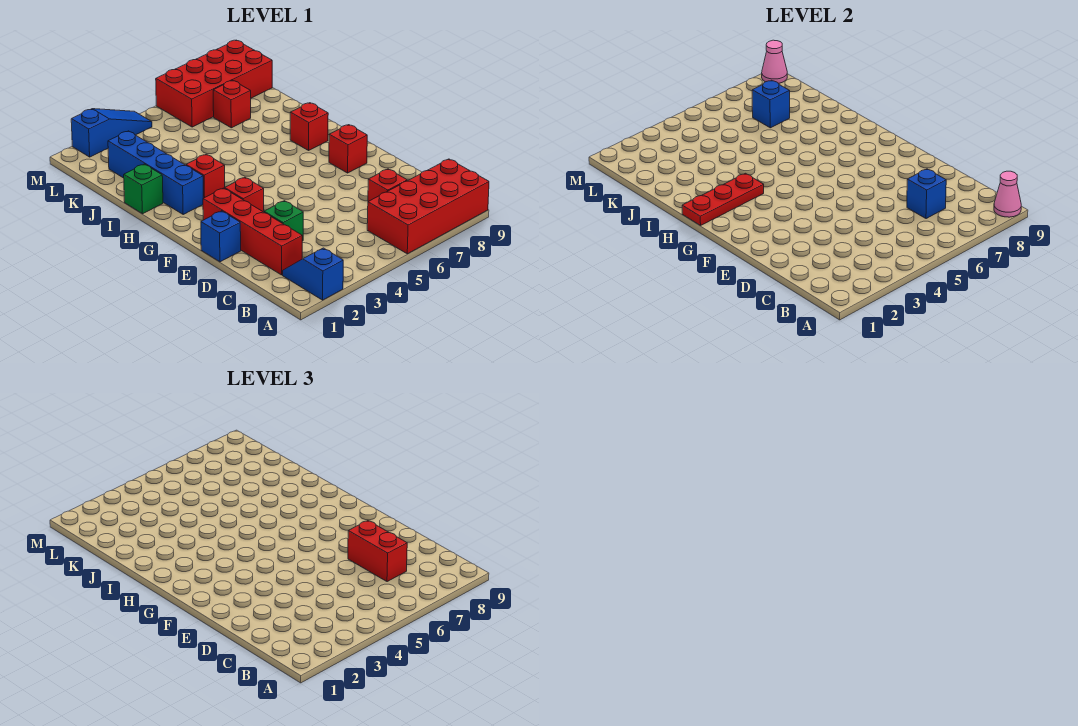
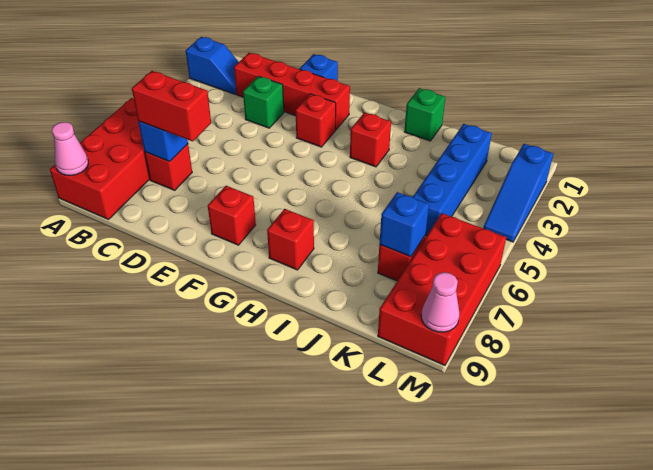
red plate H1:H3 level 2 -> none
blue brick H2:K2 level 1 -> blue brick K2:K5 level 1

